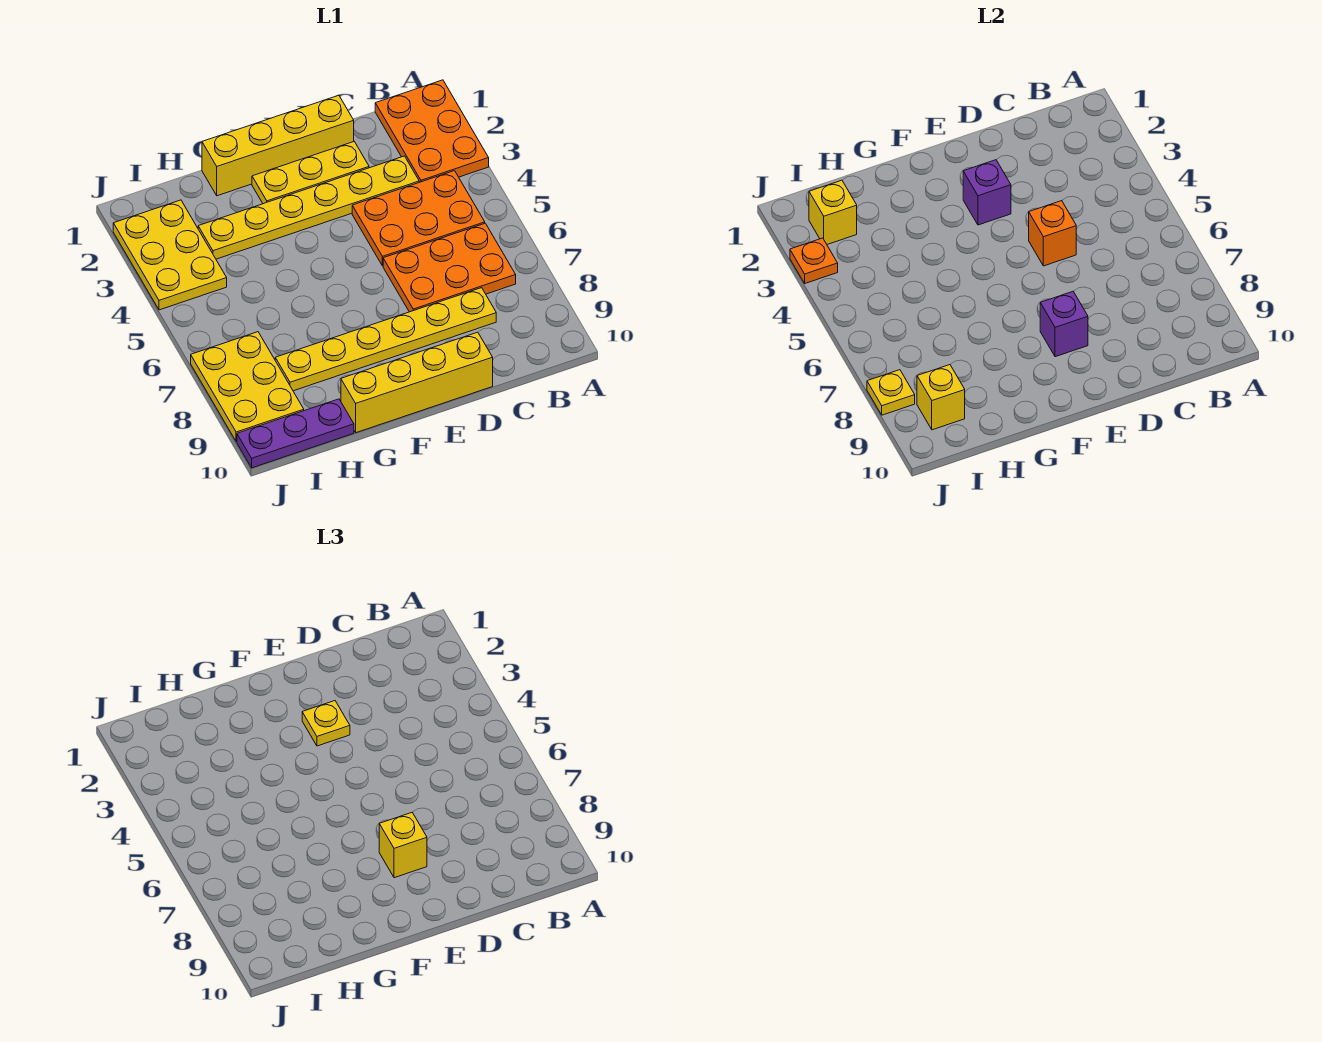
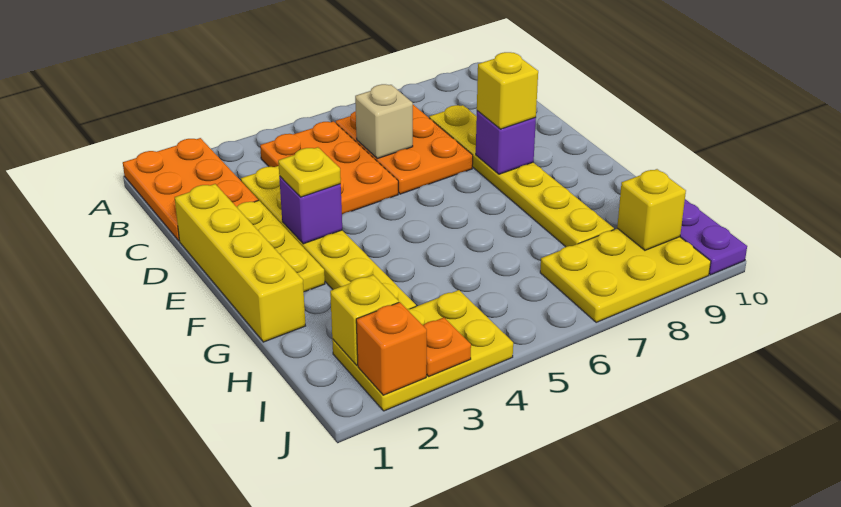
orange plate A1:B3 level 1 -> orange plate A1:C2 level 1
none -> tan brick C6 level 2
orange brick D5 level 2 -> orange brick J2 level 2
yellow brick D10:G10 level 1 -> none
yellow plate J8 level 2 -> none

